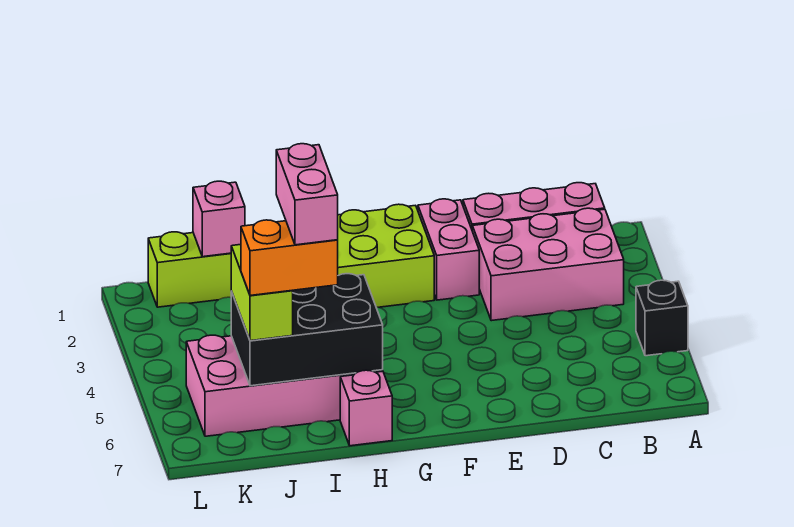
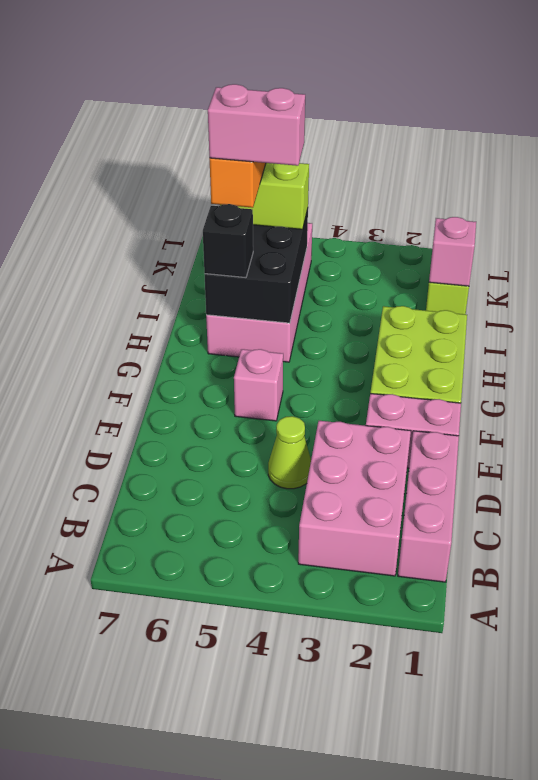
black brick A5 level 1 -> black brick H6 level 3
none -> lime cone D4 level 1
pink brick H7 level 1 -> pink brick F5 level 1

